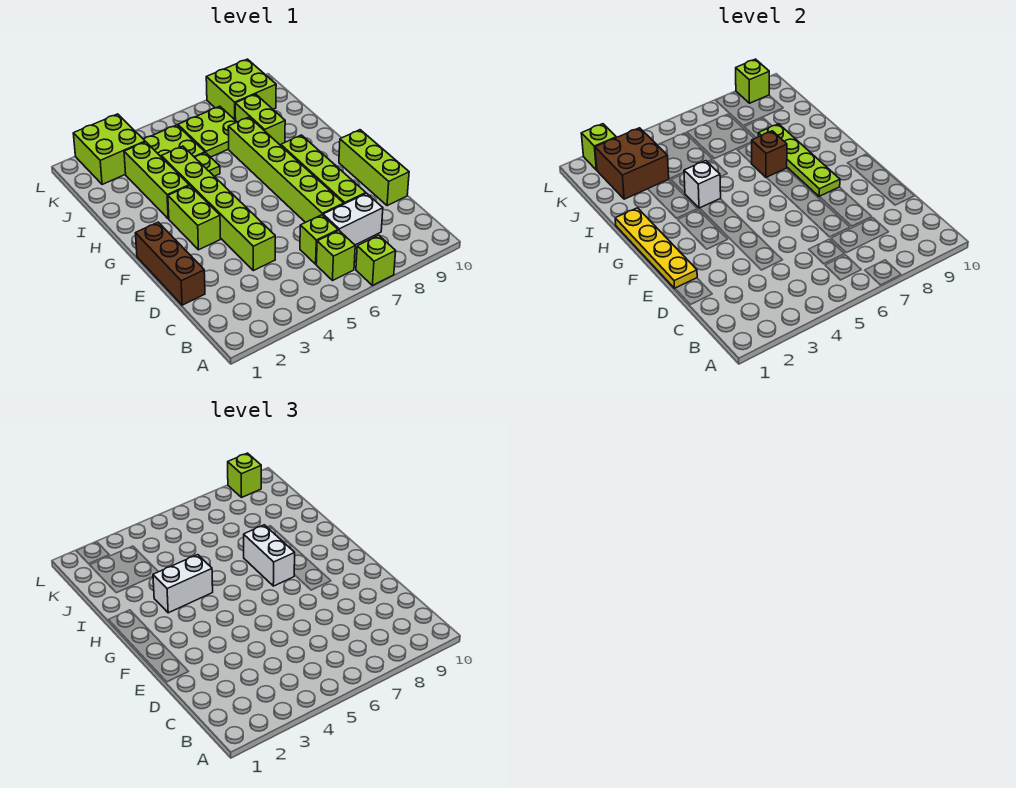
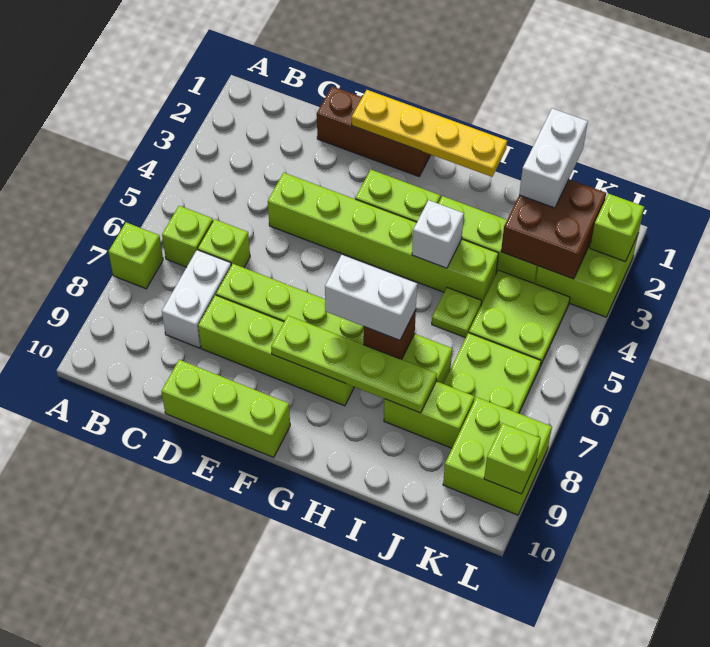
white brick H3:H4 level 3 -> white brick J1:J2 level 3
lime brick L9 level 3 -> none

